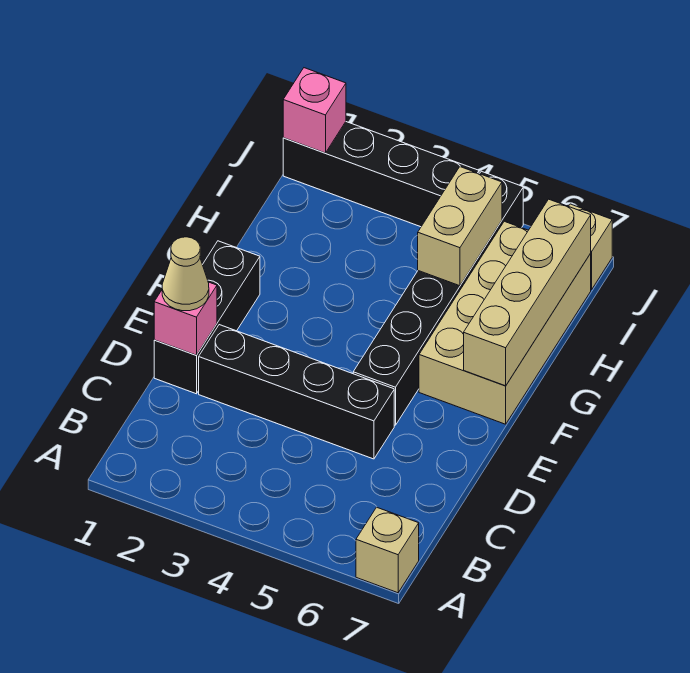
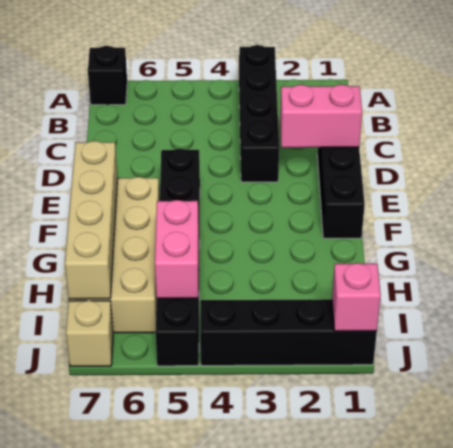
tan brick A7 level 1 -> black brick A7 level 1
pink brick D1 level 2 -> pink brick D1:D2 level 2
tan cone D1 level 3 -> none
black brick D2:D5 level 1 -> black brick A3:D3 level 1
tan brick H5:I5 level 2 -> pink brick H5:I5 level 2

